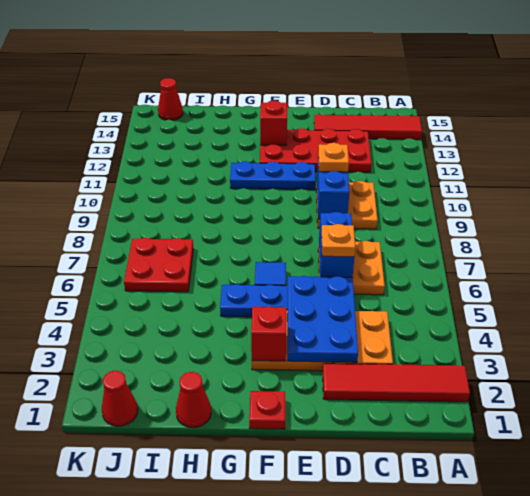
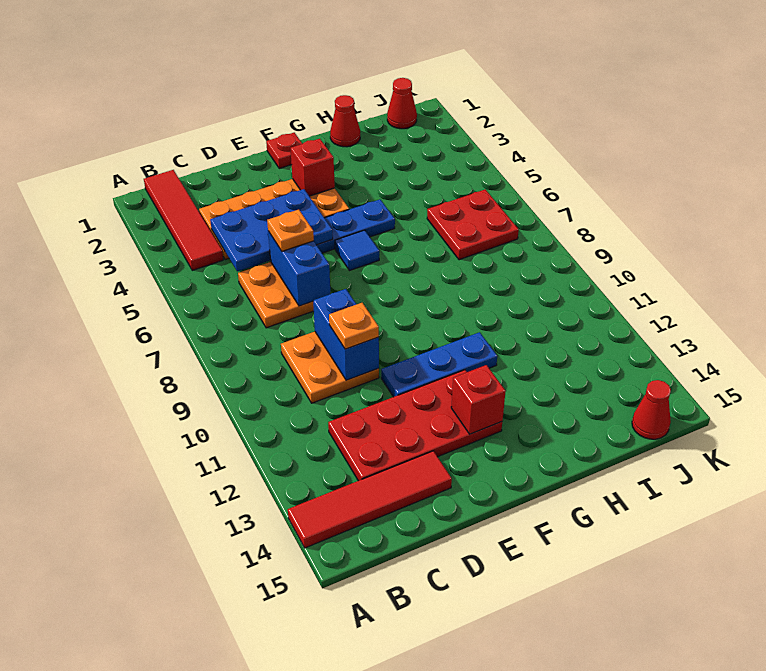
red tile A2:D2 level 1 -> red tile B1:B4 level 1
blue plate D3:E5 level 2 -> blue plate C4:E5 level 2

